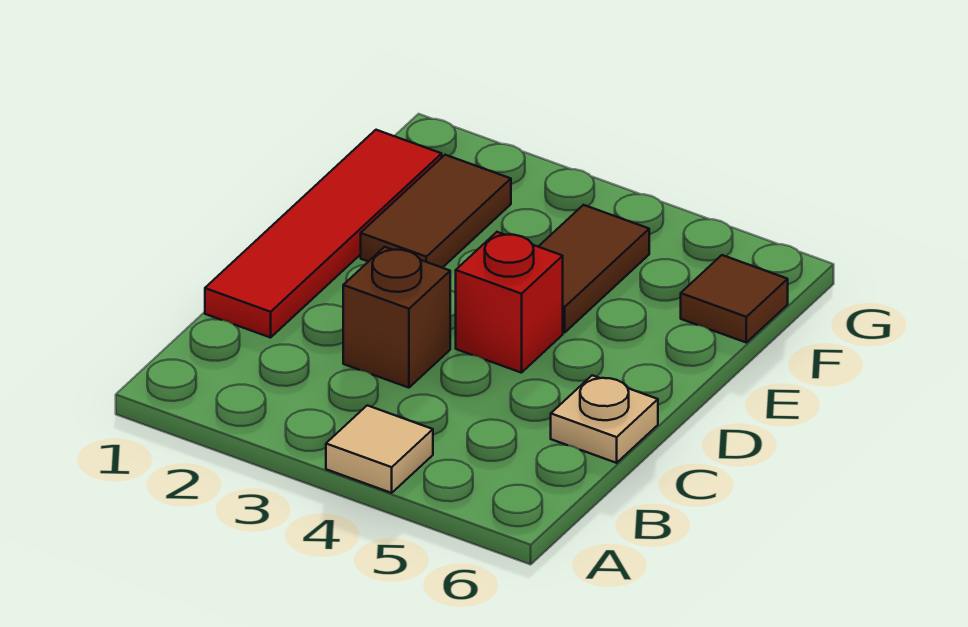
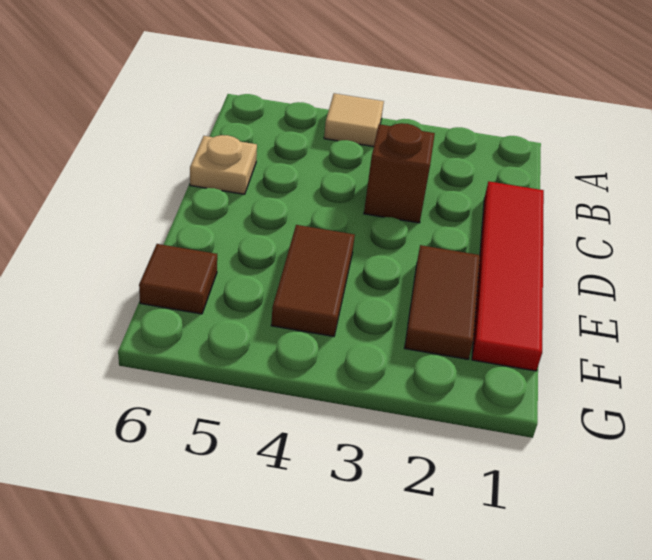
red brick D4 level 1 -> none

